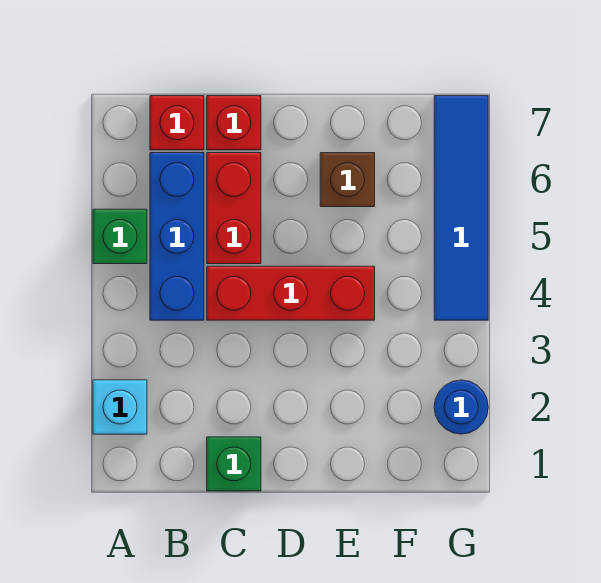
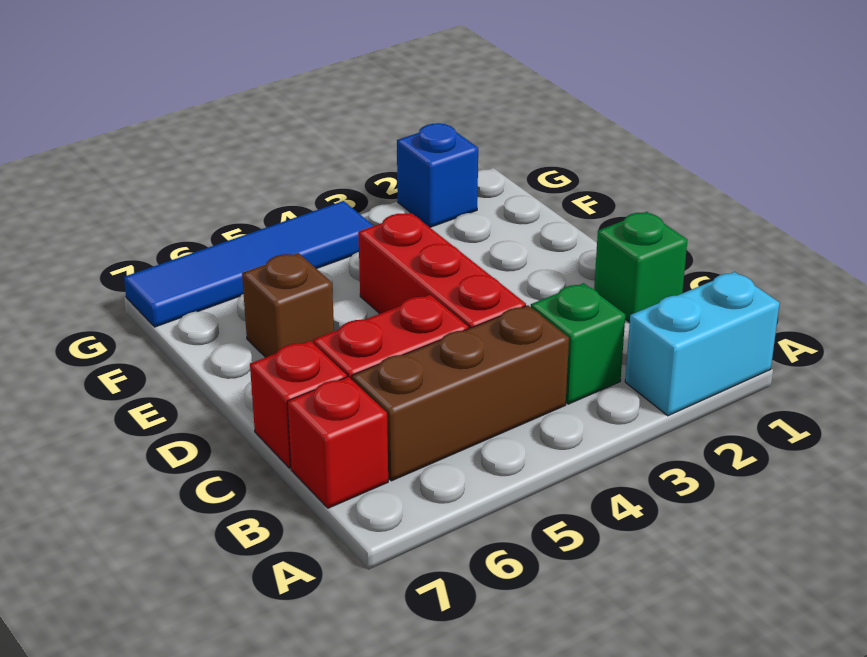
cyan brick A2 level 1 -> cyan brick A1:A2 level 1
green brick A5 level 1 -> green brick B3 level 1
blue brick B4:B6 level 1 -> brown brick B4:B6 level 1
blue round brick G2 level 1 -> blue brick G2 level 1

